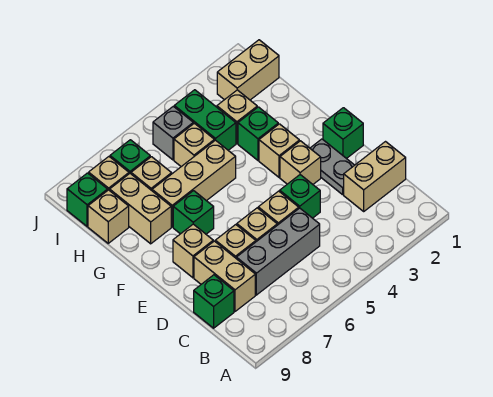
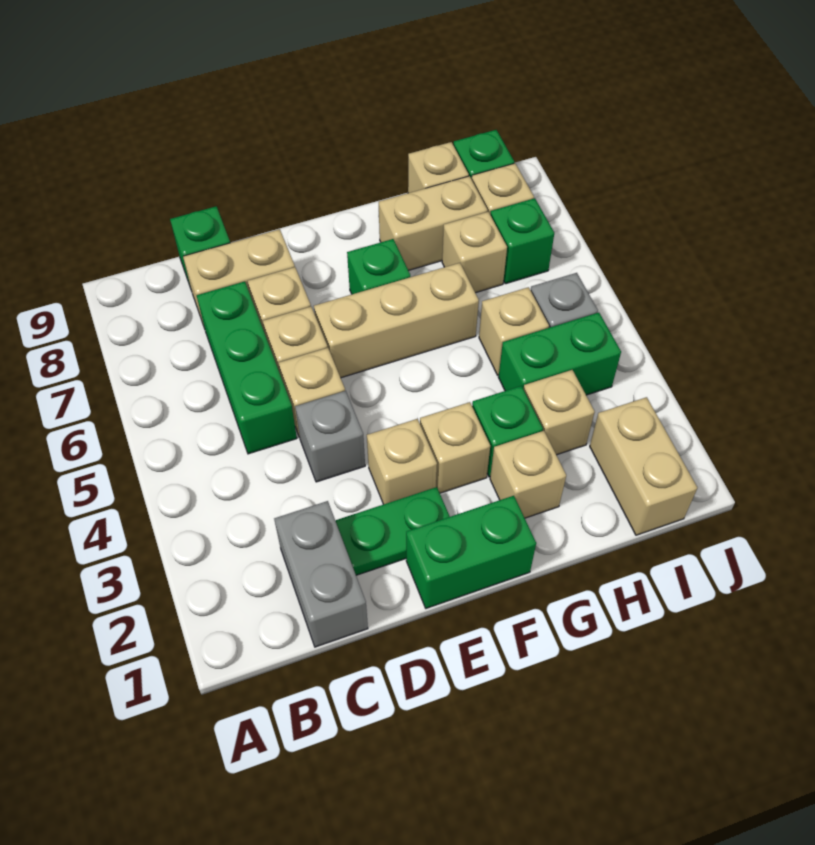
tan brick C1:C2 level 1 -> grey brick C1:C2 level 1
grey brick C5:C7 level 1 -> green brick C5:C7 level 1
grey plate D2:E2 level 1 -> green plate D2:E2 level 1
green brick D4 level 1 -> grey brick D4 level 1
green brick E1 level 1 -> green brick E1:F1 level 1
tan brick E8 level 1 -> tan brick G2 level 1
tan brick G5:G7 level 1 -> tan brick E6:G6 level 1

